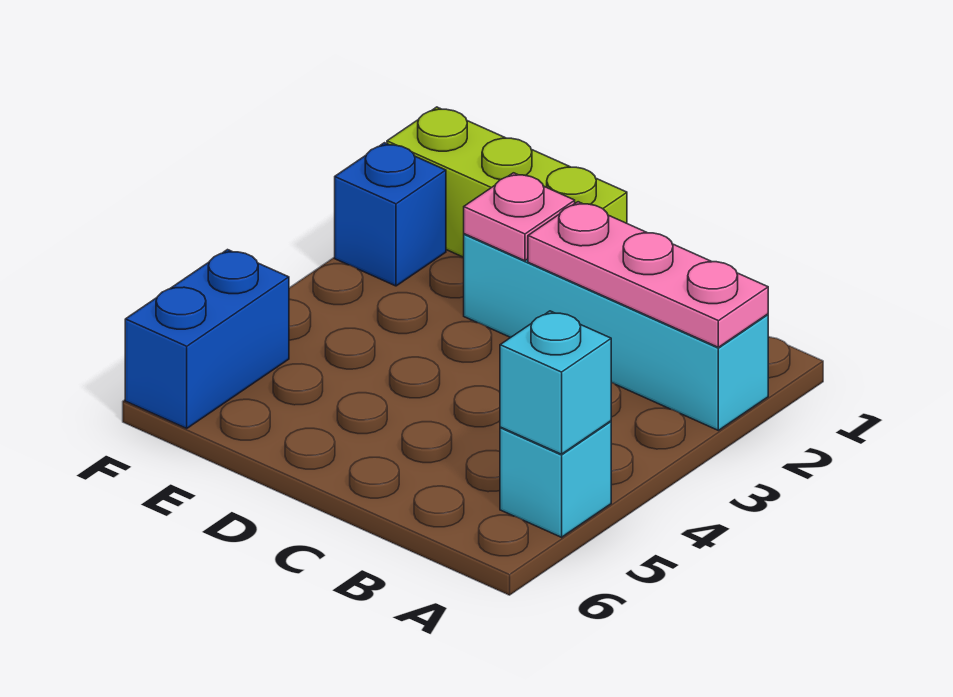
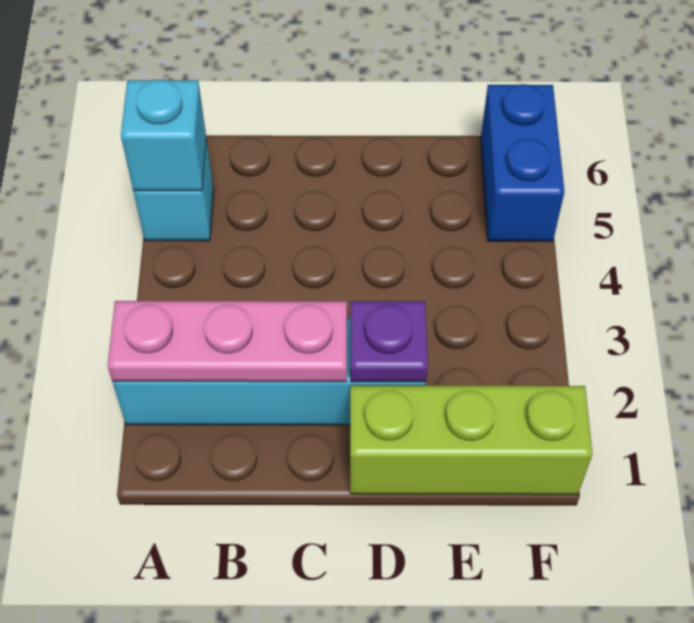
pink plate D2 level 2 -> purple plate D2 level 2
blue brick F2 level 1 -> none

